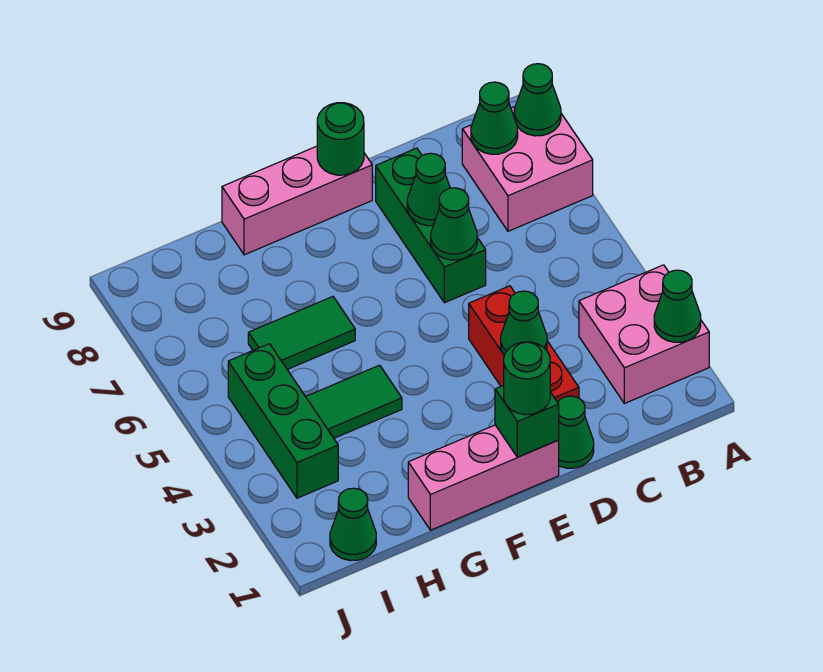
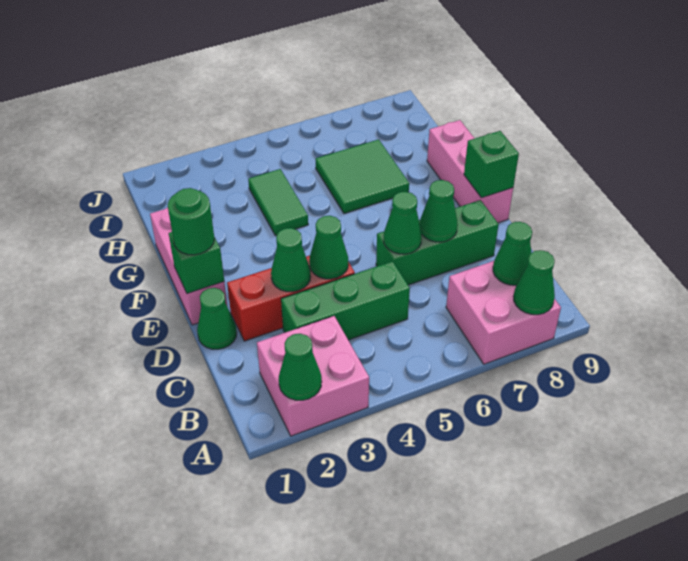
green round brick E9 level 2 -> green brick E9 level 2
green tile G6:H6 level 1 -> green tile G6:H7 level 1
green cone I1 level 1 -> green cone D4 level 2
green brick I3:I5 level 1 -> green brick C3:C5 level 1

